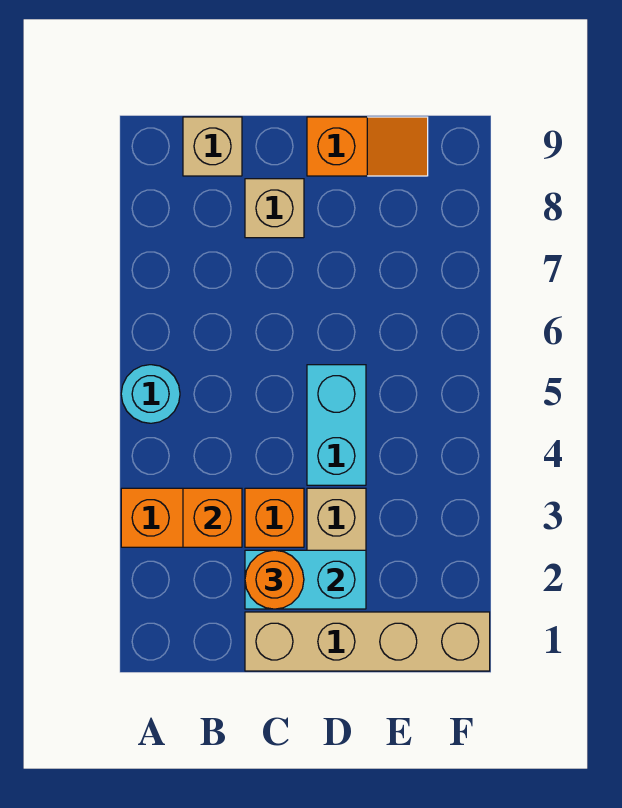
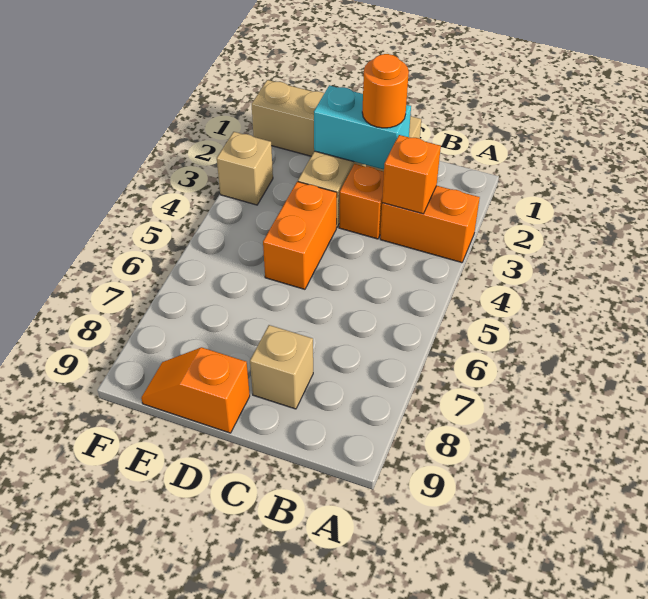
cyan round brick A5 level 1 -> none
tan brick B9 level 1 -> tan brick F3 level 1
cyan brick D4:D5 level 1 -> orange brick D4:D5 level 1

